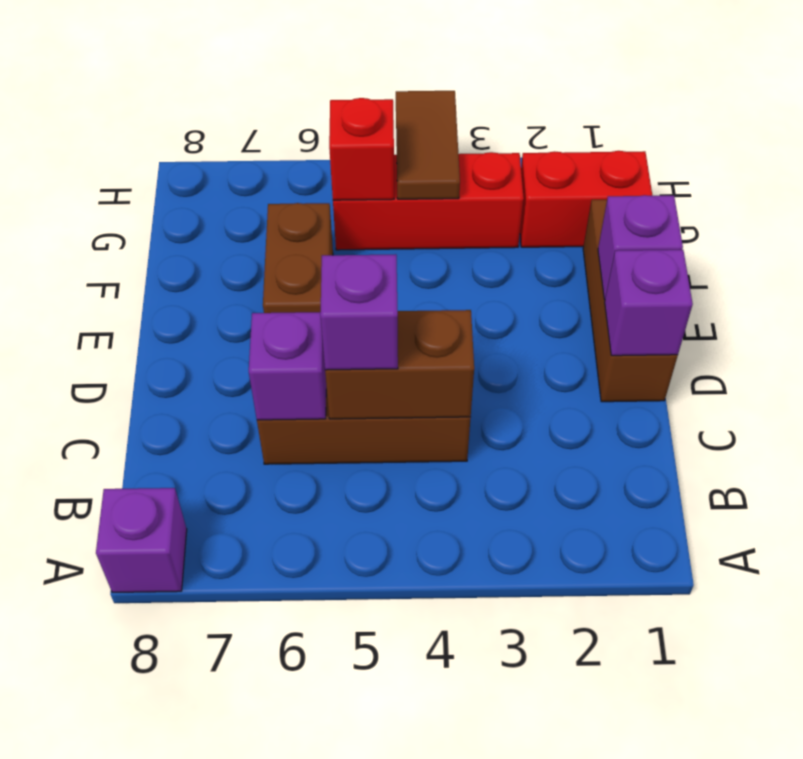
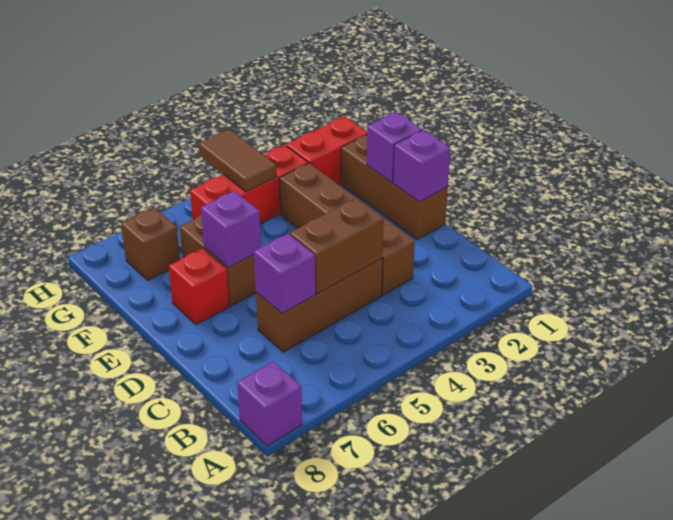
none -> brown brick C3:F3 level 1
purple brick C5 level 3 -> purple brick E6 level 2
red brick G5 level 2 -> red brick E7 level 1
none -> brown brick G7 level 1

